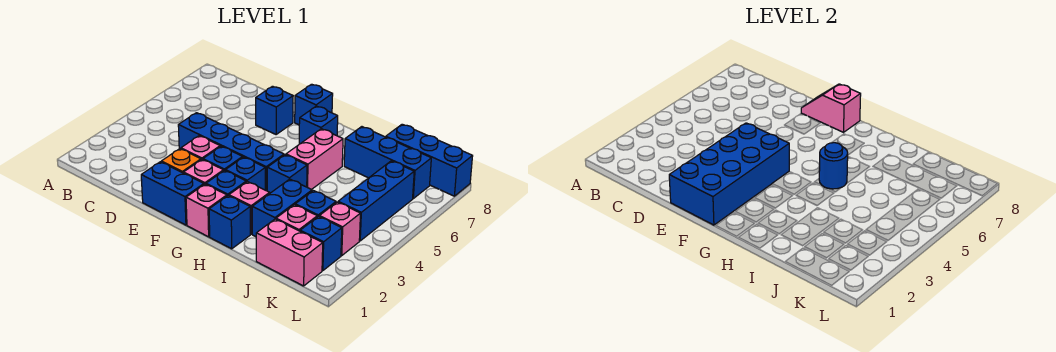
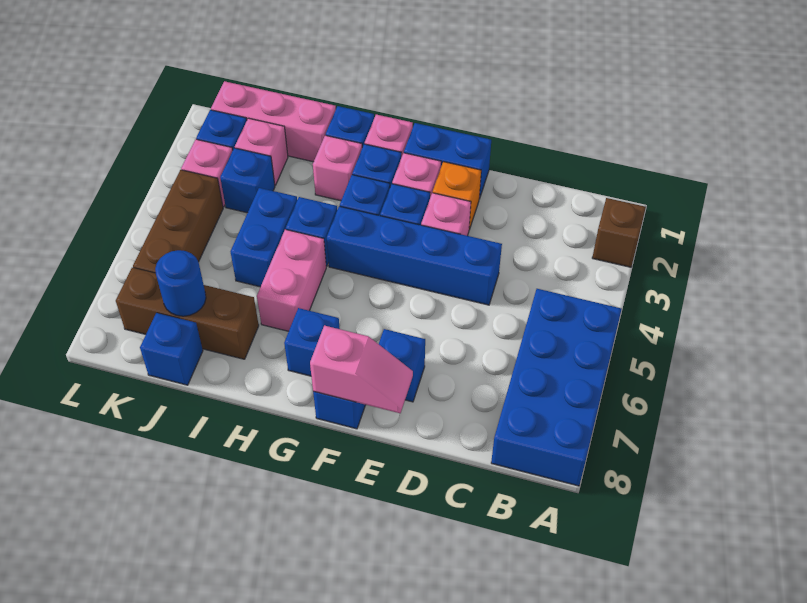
none -> brown brick A2 level 1
blue brick E1:F4 level 2 -> blue brick A5:B8 level 1
blue round brick H5 level 2 -> blue round brick J7 level 2
blue brick I2:I3 level 1 -> blue brick I4:I5 level 1
blue brick I7:K7 level 1 -> brown brick I7:K7 level 1
pink brick J1:K1 level 1 -> pink brick I1:K1 level 1
blue brick J8:L8 level 1 -> blue brick J8 level 1
blue brick K4:K6 level 1 -> brown brick K4:K6 level 1

